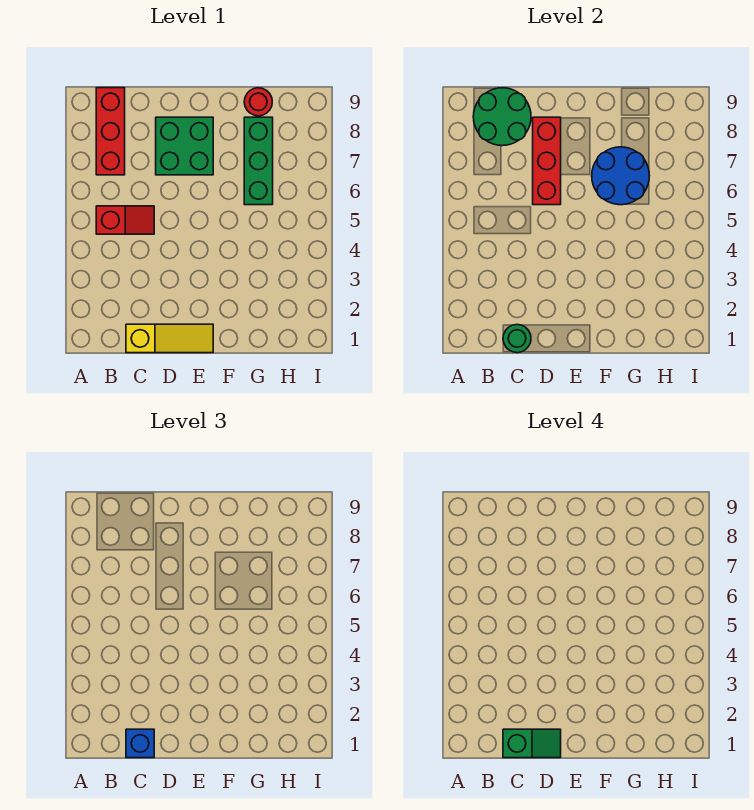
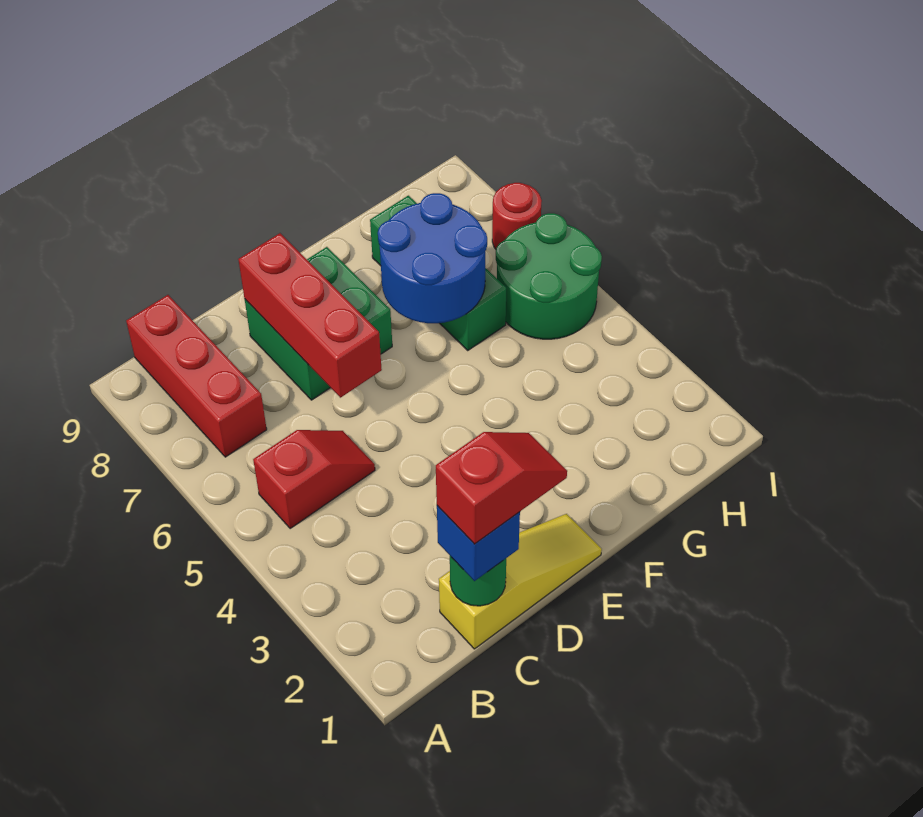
green round brick B8:C9 level 2 -> green round brick H5:I6 level 1
green slope C1:D1 level 4 top C -> red slope C1:D1 level 4 top C
red round brick G9 level 1 -> red round brick I7 level 1

